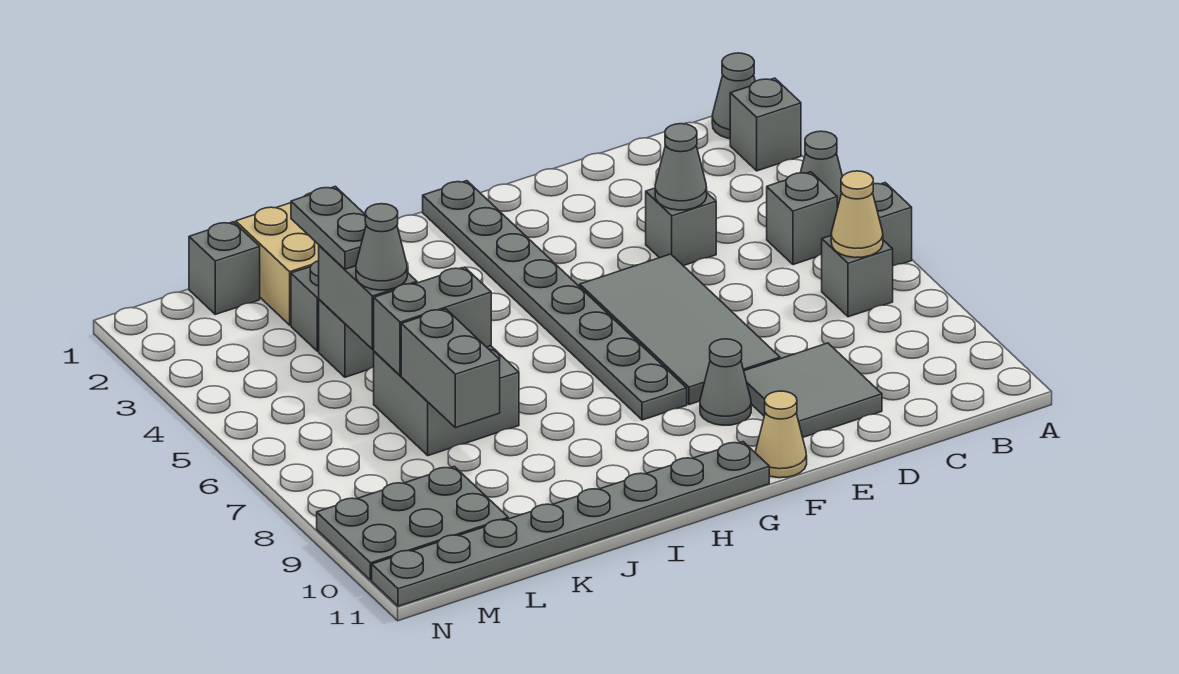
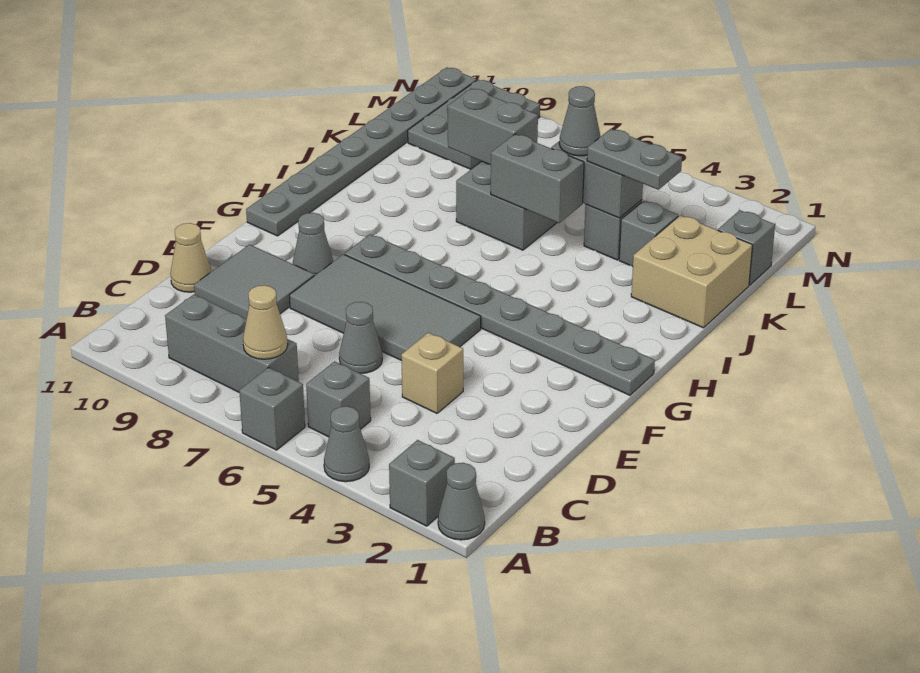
grey brick B7 level 1 -> grey brick B7:B9 level 1
grey brick D4 level 1 -> tan brick D4 level 1
grey cone D4 level 2 -> grey cone D6 level 1
tan cone F11 level 1 -> tan cone D11 level 1
grey brick J6:K6 level 2 -> grey brick J5:J6 level 2

